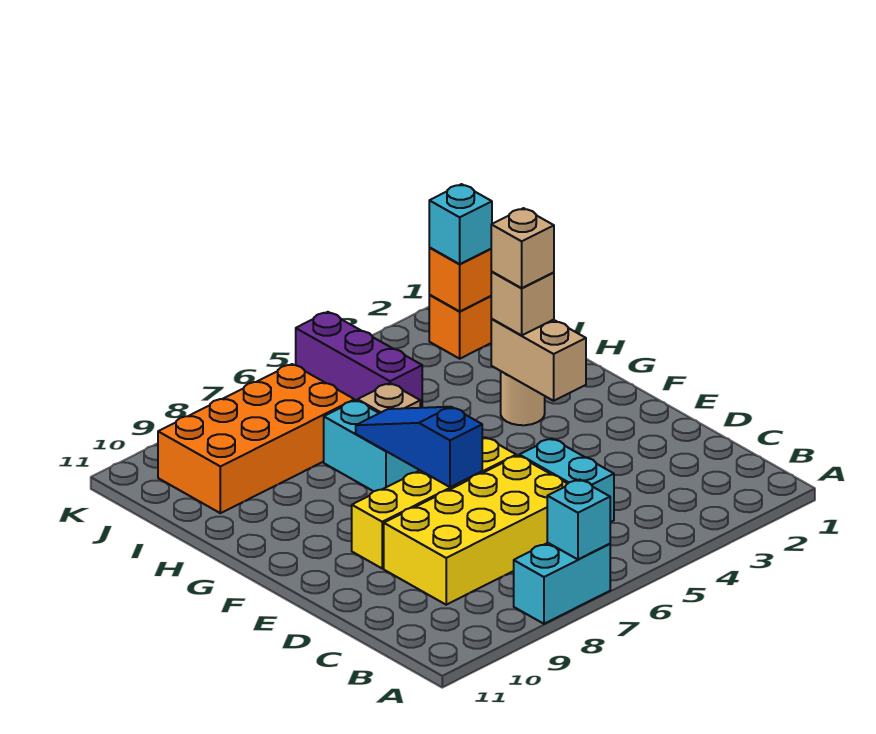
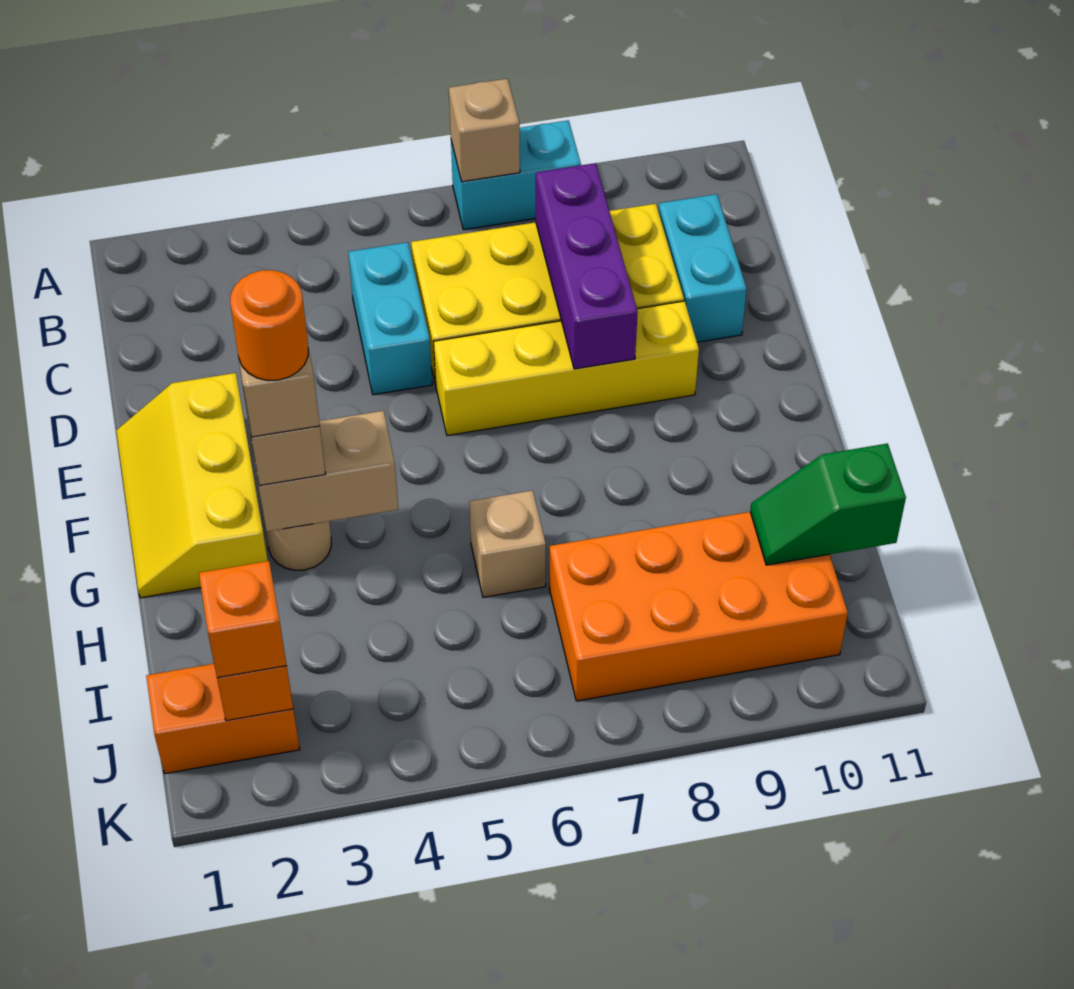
cyan brick A7 level 2 -> tan brick A7 level 2
none -> yellow slope E1:G2 level 1 top 2
blue slope E7:G7 level 2 top E -> none
tan brick F3:G3 level 2 -> tan brick G3:G4 level 2
none -> orange round brick G3 level 5
cyan brick G7:H7 level 1 -> cyan brick C10:D10 level 1
purple brick I5:K5 level 1 -> purple brick C8:E8 level 2
none -> green slope I10:I11 level 2 top 11
cyan brick J2 level 3 -> orange brick J2 level 3

